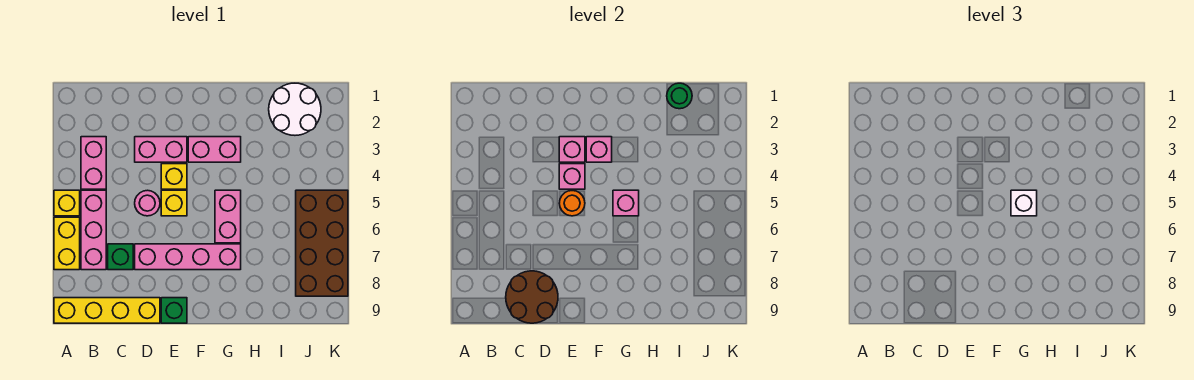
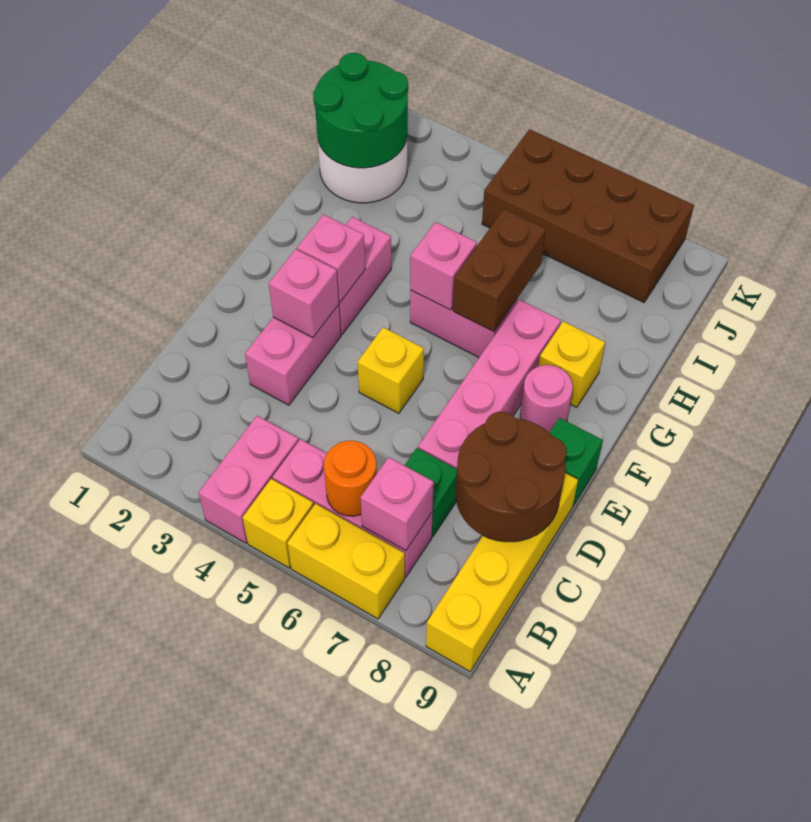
pink brick B3:B4 level 1 -> pink brick A4:B4 level 1
pink round brick D5 level 1 -> pink round brick F8 level 1
yellow brick E4 level 1 -> yellow brick G8 level 1
pink brick E4 level 2 -> pink brick B7 level 2
orange round brick E5 level 2 -> orange round brick B6 level 2
white brick G5 level 3 -> none
none -> brown brick G6:H6 level 2
green round brick I1 level 2 -> green round brick I1:J2 level 2

